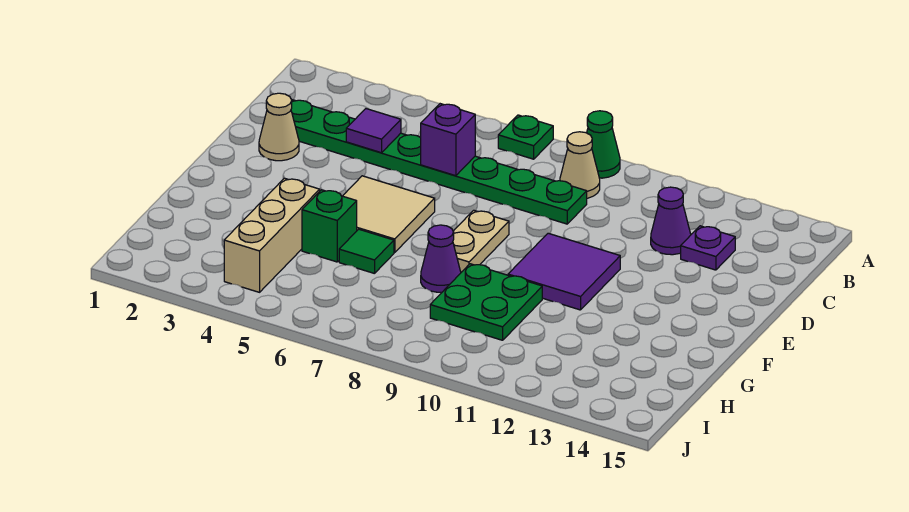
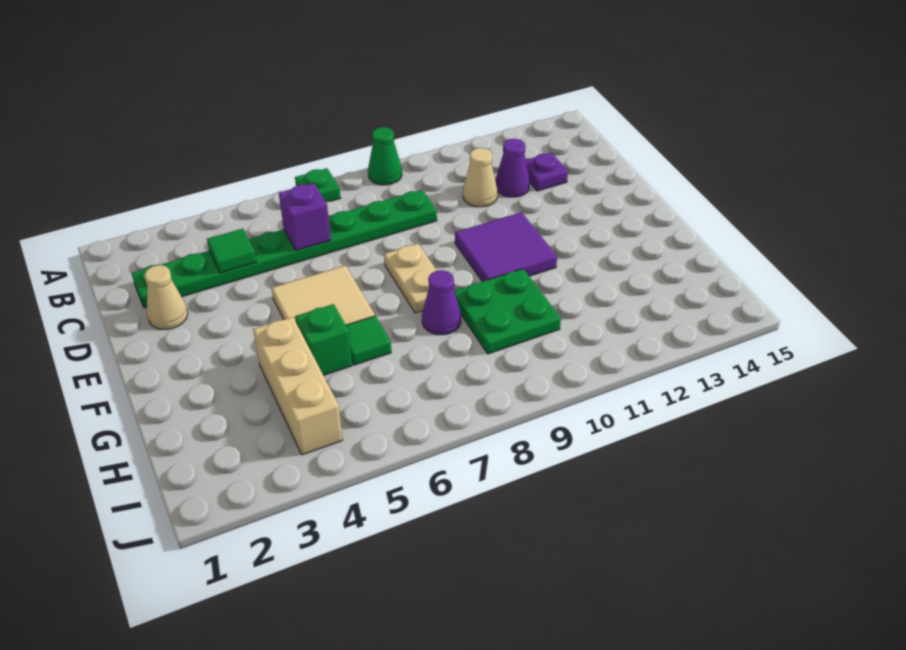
tan cone B9 level 1 -> tan cone C11 level 1
purple tile C4 level 2 -> green tile C4 level 2

